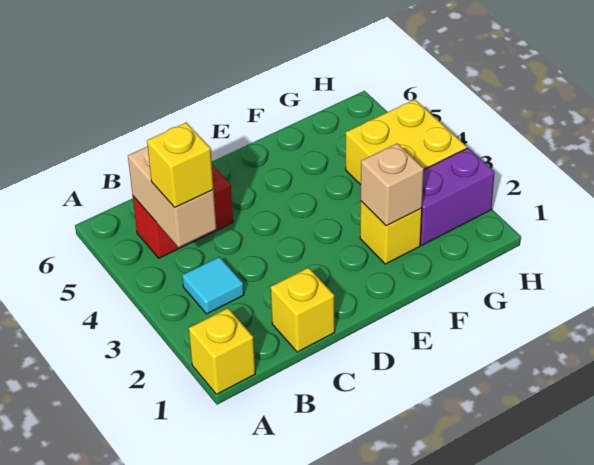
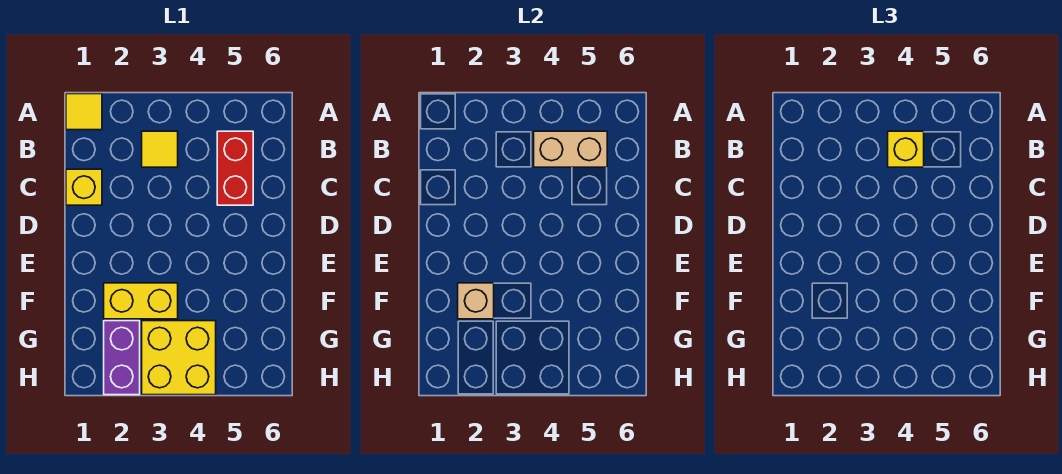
yellow brick A1 level 1 -> yellow tile A1 level 1
cyan tile B3 level 1 -> yellow tile B3 level 1
yellow brick F2 level 1 -> yellow brick F2:F3 level 1

